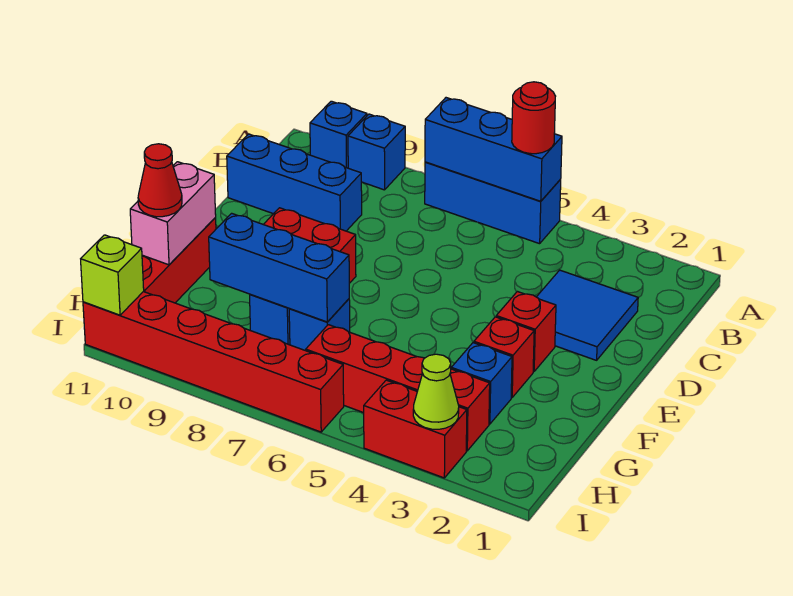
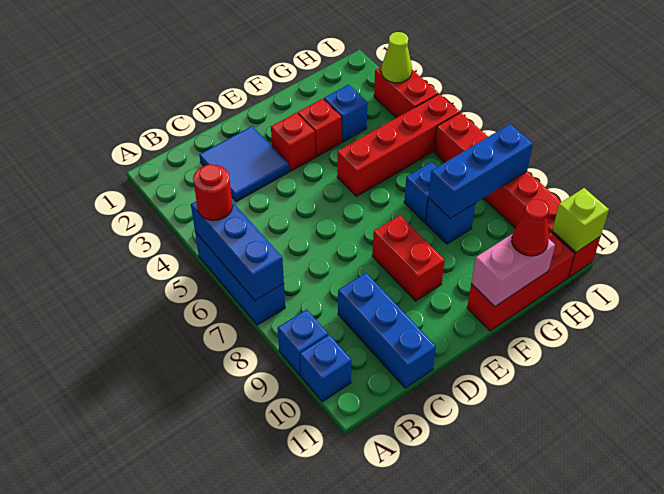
blue brick G7:G9 level 2 -> blue brick G8:I8 level 2
red brick H3:H6 level 1 -> red brick F5:I5 level 1

